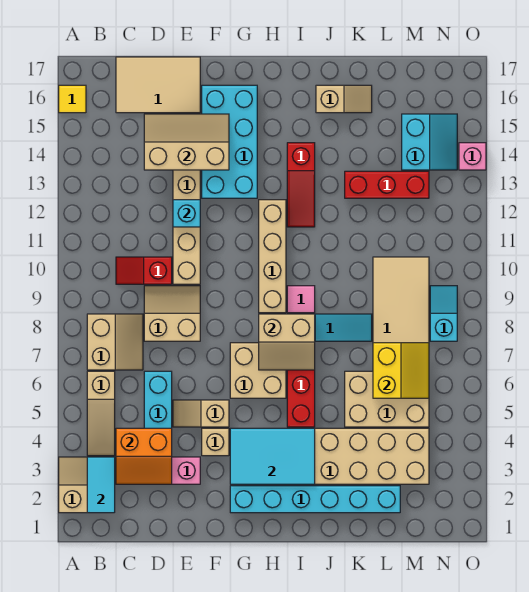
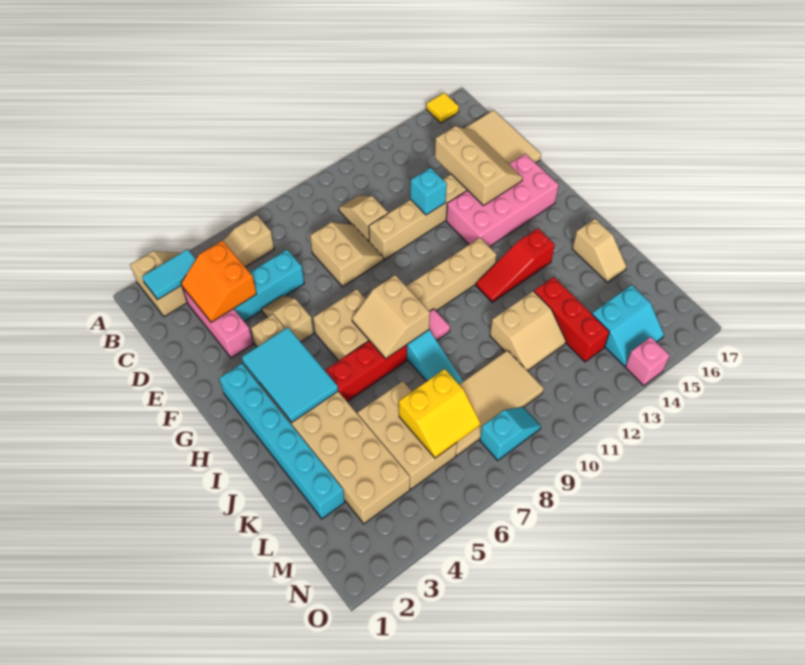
tan slope B7:C8 level 1 top B -> tan slope K11:L12 level 1 top K
red slope C10:D10 level 1 top D -> tan slope C10:D10 level 1 top D
cyan brick F13:G16 level 1 -> pink brick F13:G16 level 1

